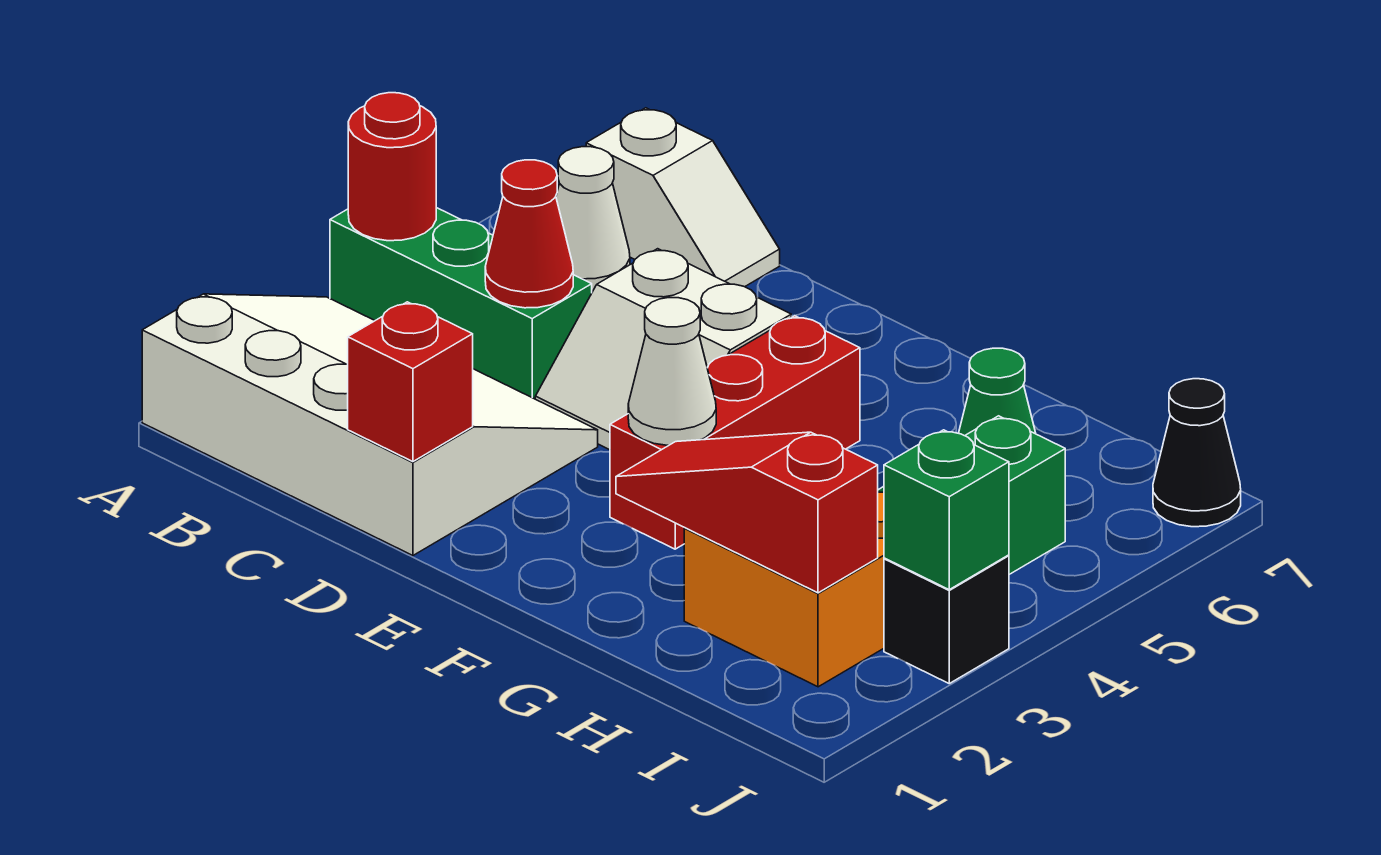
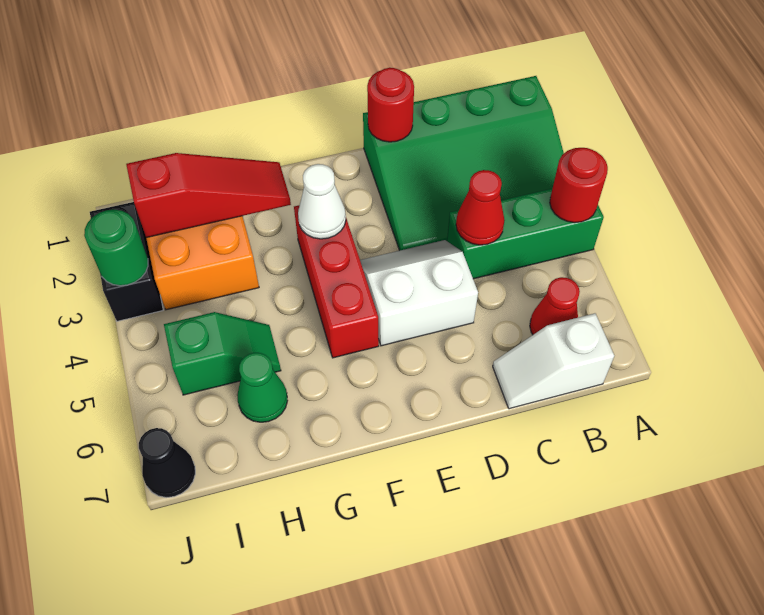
white slope A1:D3 level 1 top 1 -> green slope A1:D3 level 1 top 1
white cone B6 level 1 -> red cone B6 level 1
red brick D1 level 2 -> red round brick D1 level 2
black brick J3 level 1 -> black brick J2:J3 level 1
green brick J3 level 2 -> green round brick J3 level 2

